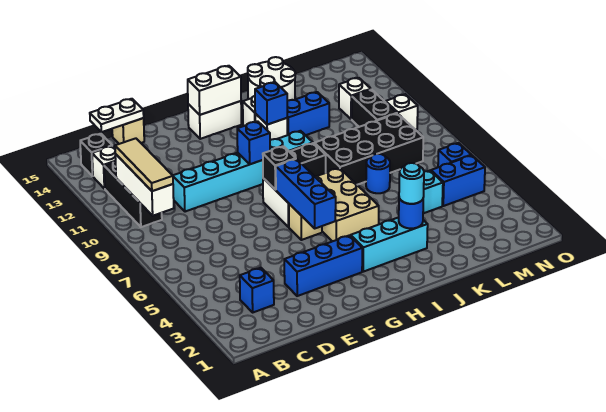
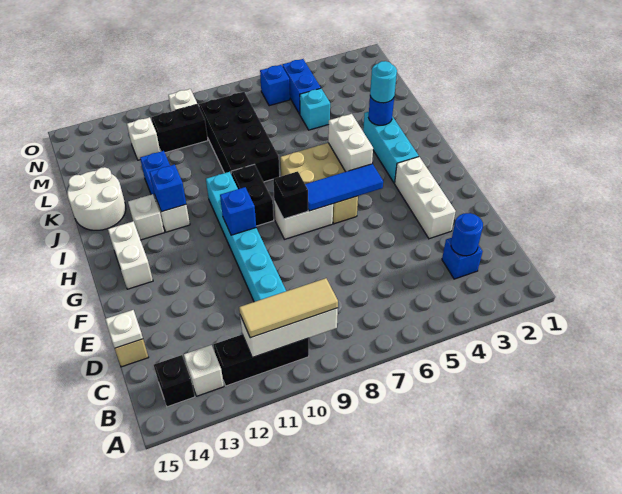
white plate C15:D15 level 2 -> white plate D15 level 2
blue brick E3:G3 level 1 -> white brick E3:G3 level 1
blue brick G5:G7 level 2 -> blue tile G5:G7 level 2
white brick G14:H14 level 2 -> white brick H5:I5 level 2
blue round brick K7 level 1 -> blue round brick C3 level 2

